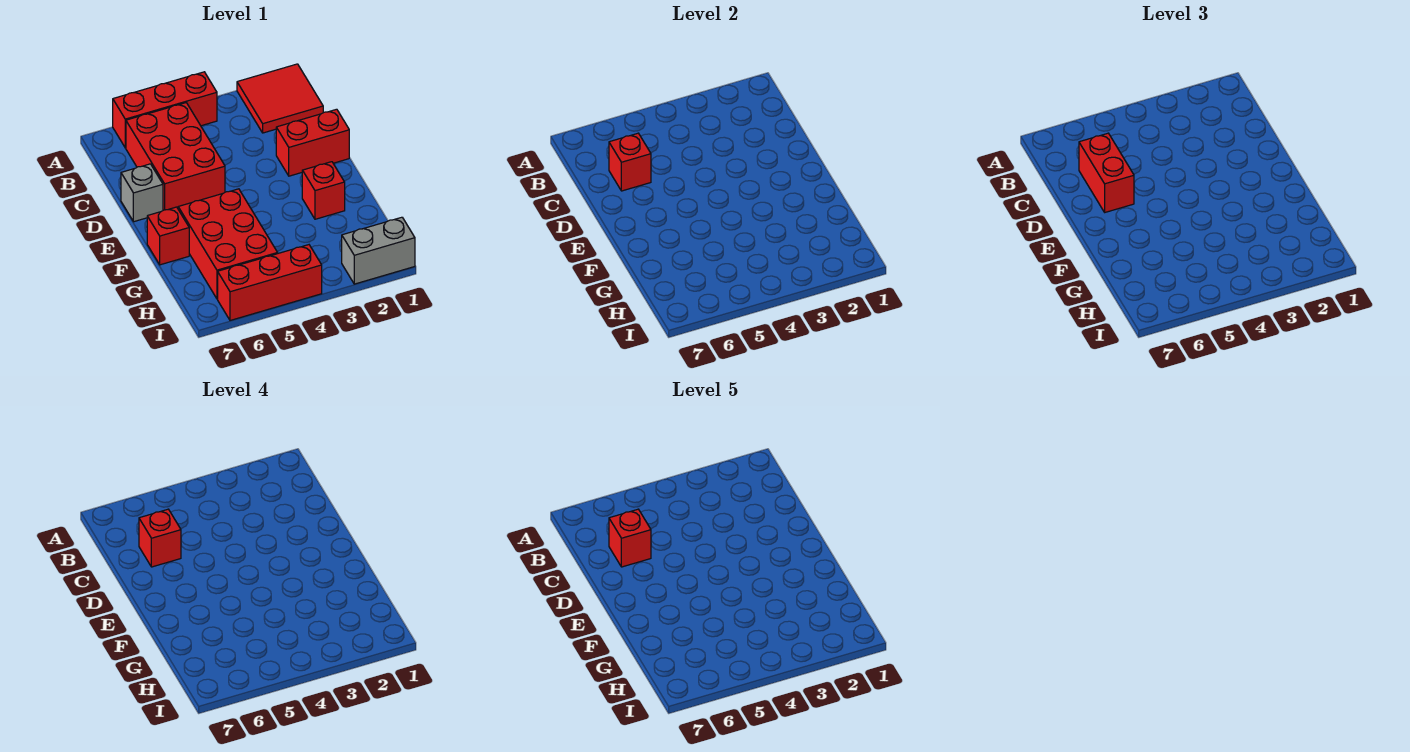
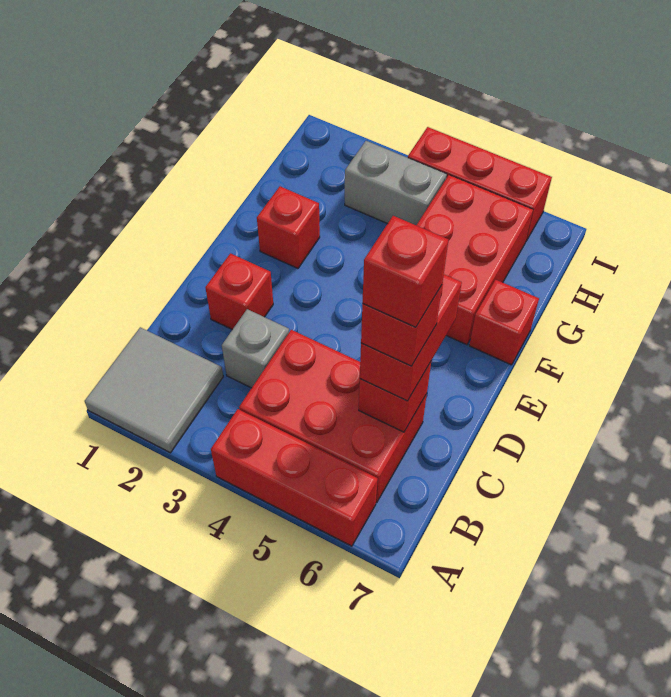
red tile A1:B2 level 1 -> grey tile A1:B2 level 1
red brick B5:D6 level 1 -> red brick B4:C6 level 1
red brick D1:D2 level 1 -> red brick D2 level 1
grey brick D7 level 1 -> grey brick C3 level 1
grey brick I1:I2 level 1 -> grey brick H3:H4 level 1

